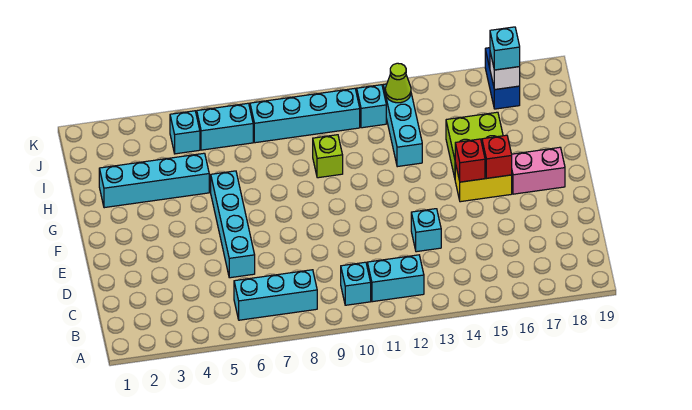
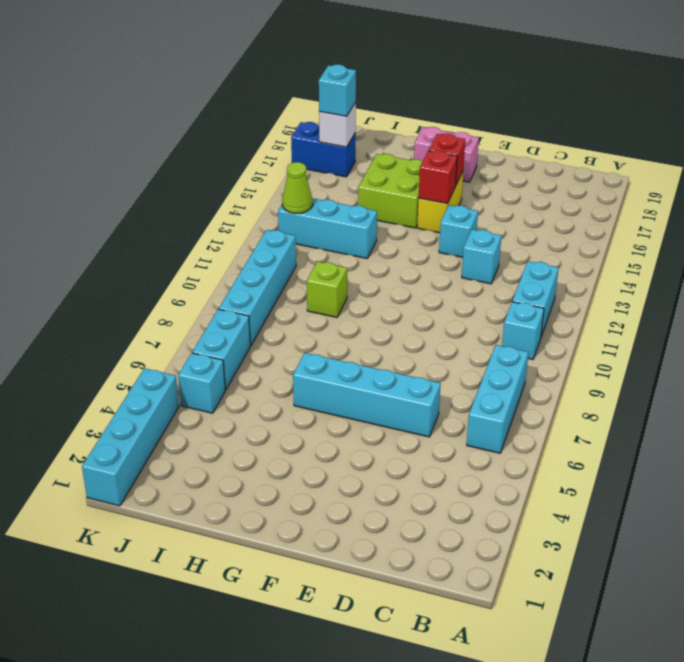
pink brick F17:F18 level 1 -> pink brick F18:G18 level 1
cyan brick H2:H5 level 1 -> cyan brick K1:K4 level 1
cyan brick J12 level 1 -> cyan brick E14 level 1

